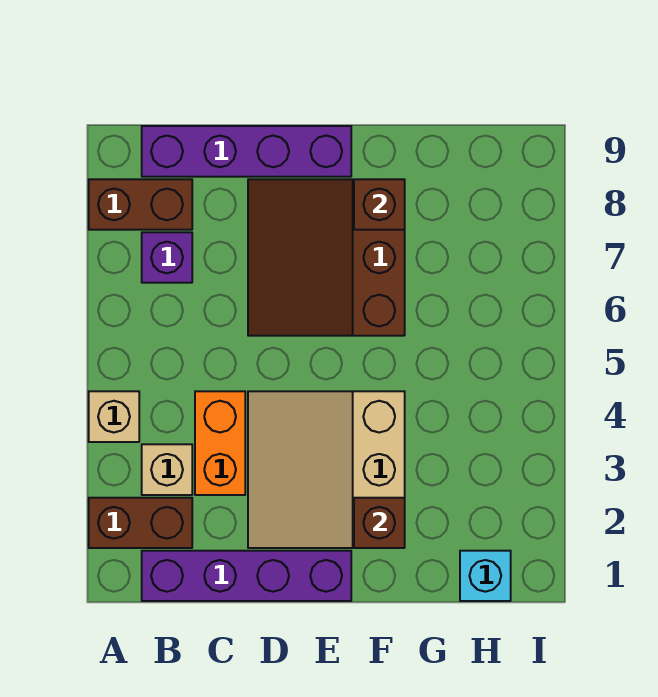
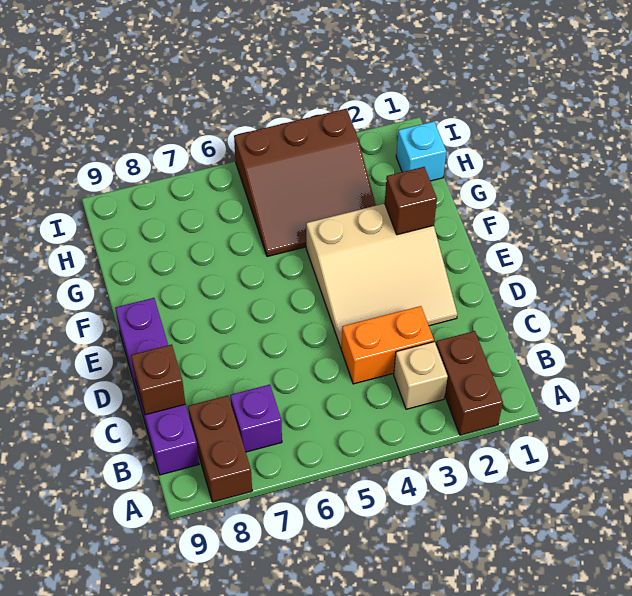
tan brick A4 level 1 -> none
purple brick B1:E1 level 1 -> none
brown slope D6:F8 level 1 top F -> brown slope G3:I5 level 1 top I
brown brick F8 level 2 -> brown brick C9 level 2

